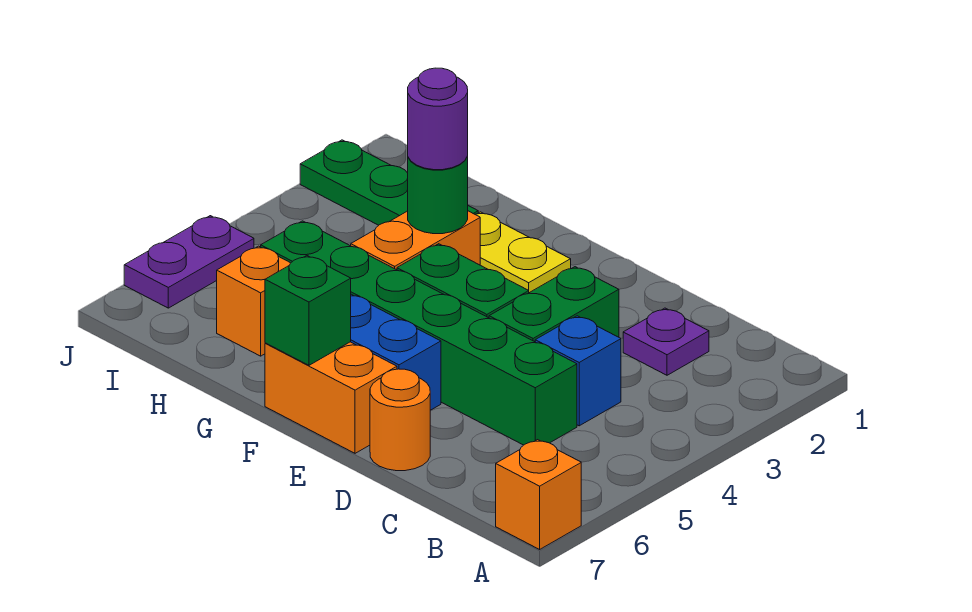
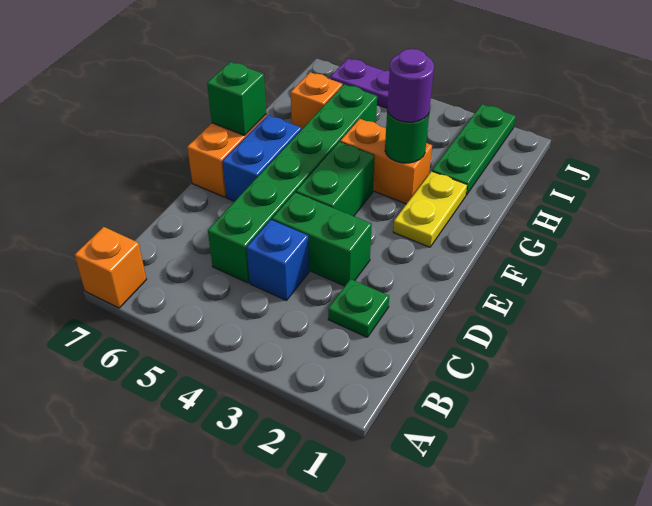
purple plate C2 level 1 -> green plate C2 level 1
orange round brick D7 level 1 -> none

